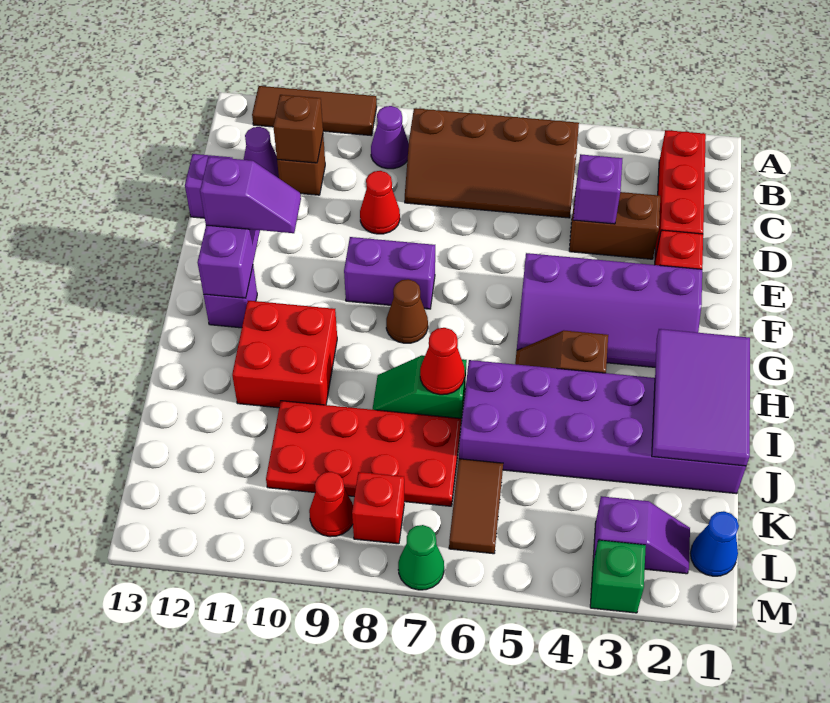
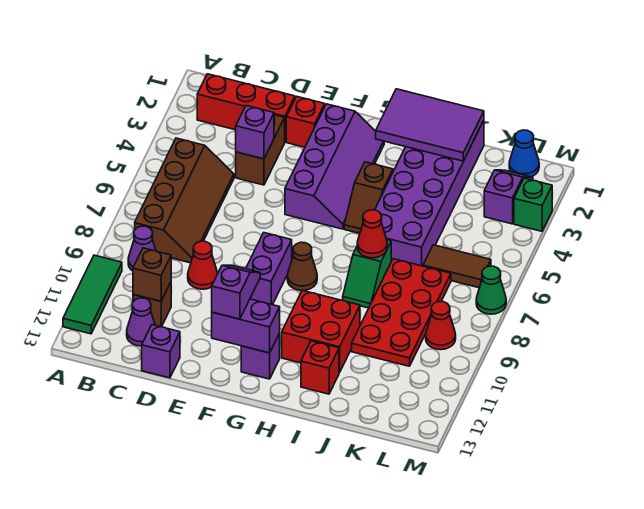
brown tile A10:A12 level 1 -> green tile A10:A12 level 1
red brick L8 level 1 -> red brick I12 level 1

